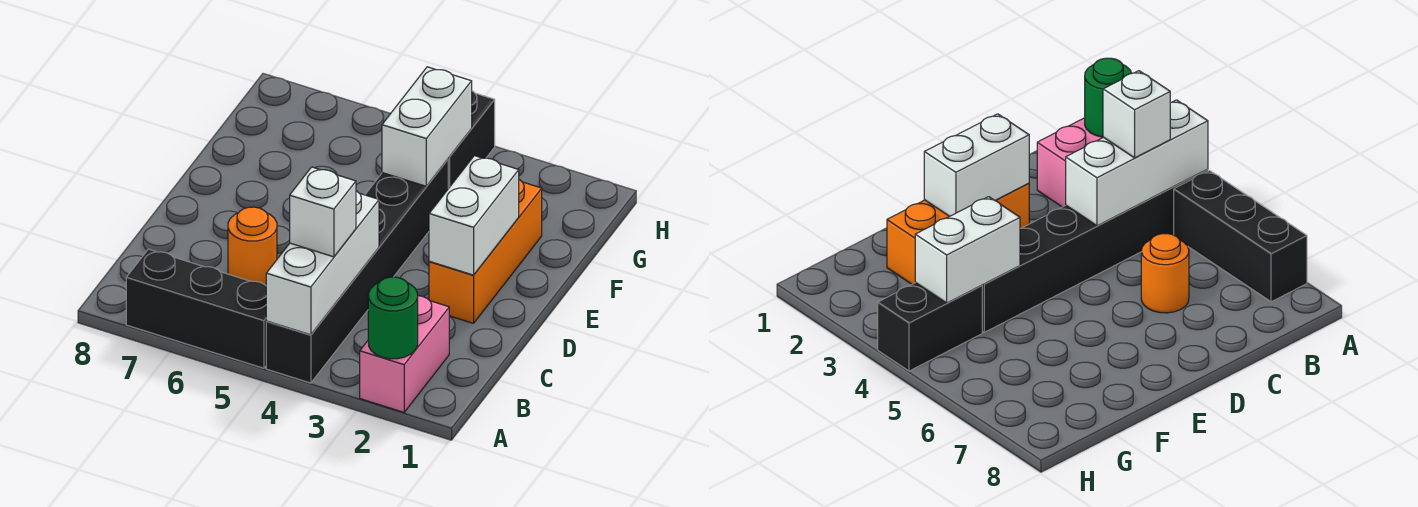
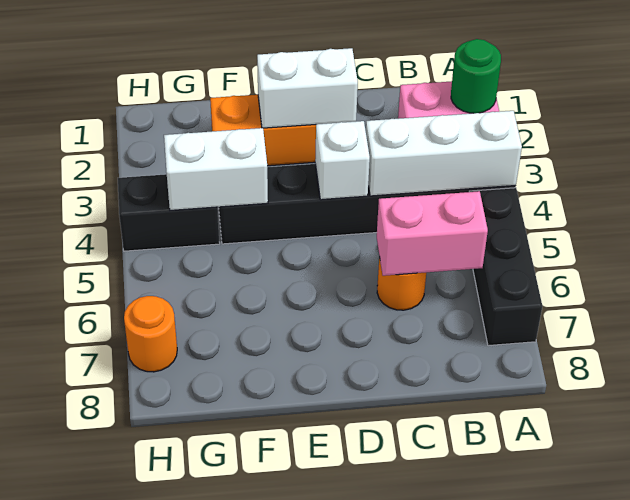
white brick B4 level 3 -> white brick D4 level 2
none -> pink brick B6:C6 level 2
none -> orange round brick H7 level 1

